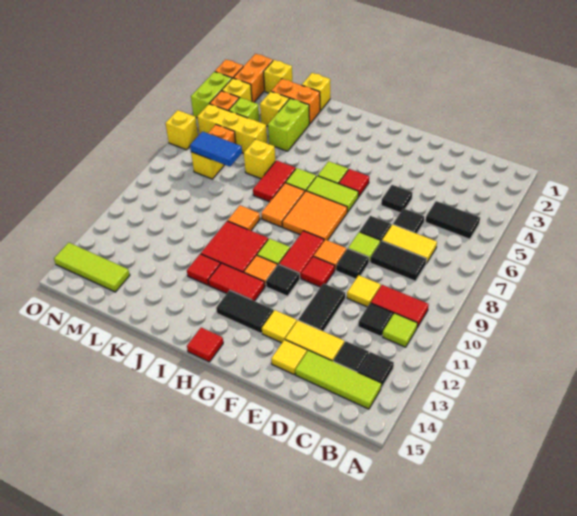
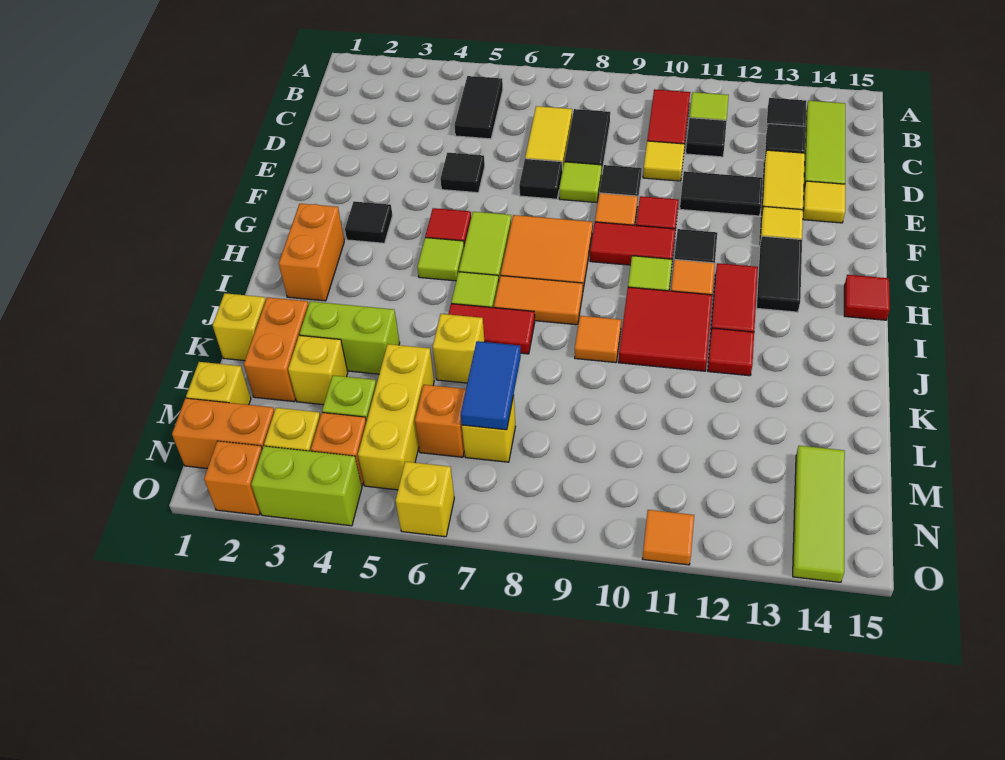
black tile D6 level 1 -> black tile G3 level 1
none -> orange brick H2:I2 level 1
none -> orange tile O11 level 1

